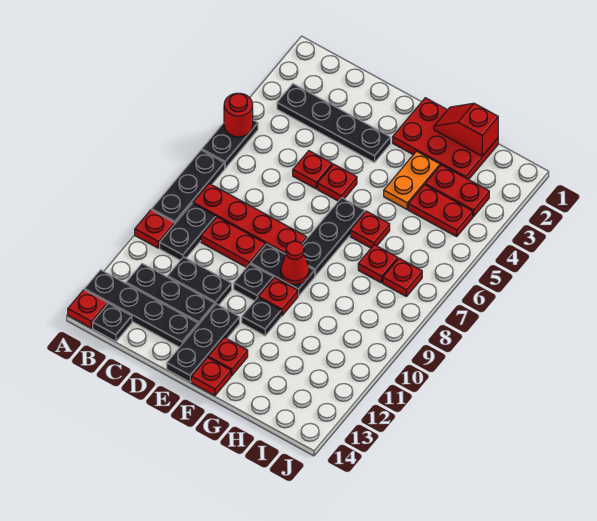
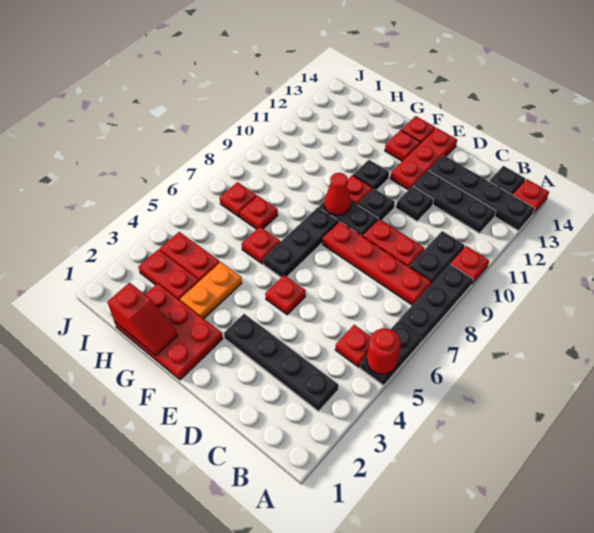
black plate C11:D11 level 1 -> black plate D11 level 1
red plate D5 level 1 -> red plate B5 level 1
black plate E12:E14 level 1 -> red plate E12:E14 level 1

